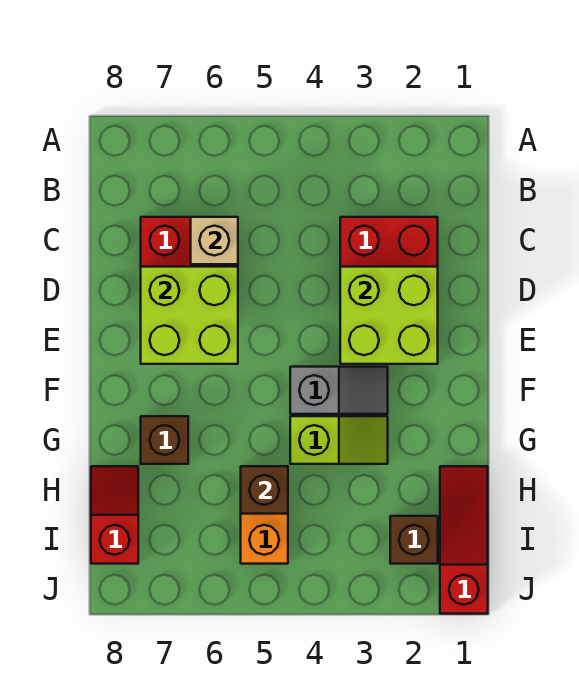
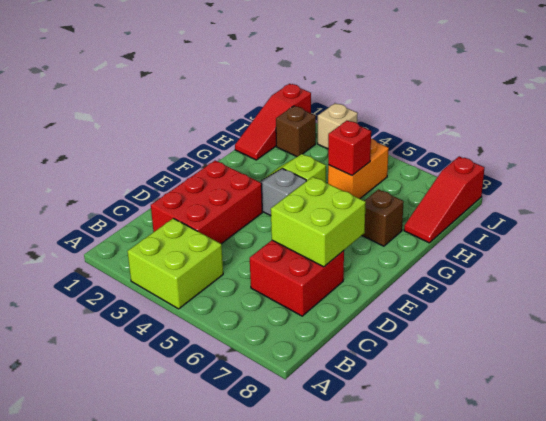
tan brick C6 level 2 -> tan brick J3 level 1
lime brick D2:E3 level 2 -> lime brick A3:B4 level 1
brown brick H5 level 2 -> red brick H5 level 2
red slope H8:I8 level 1 top I -> red slope H8:J8 level 1 top J

